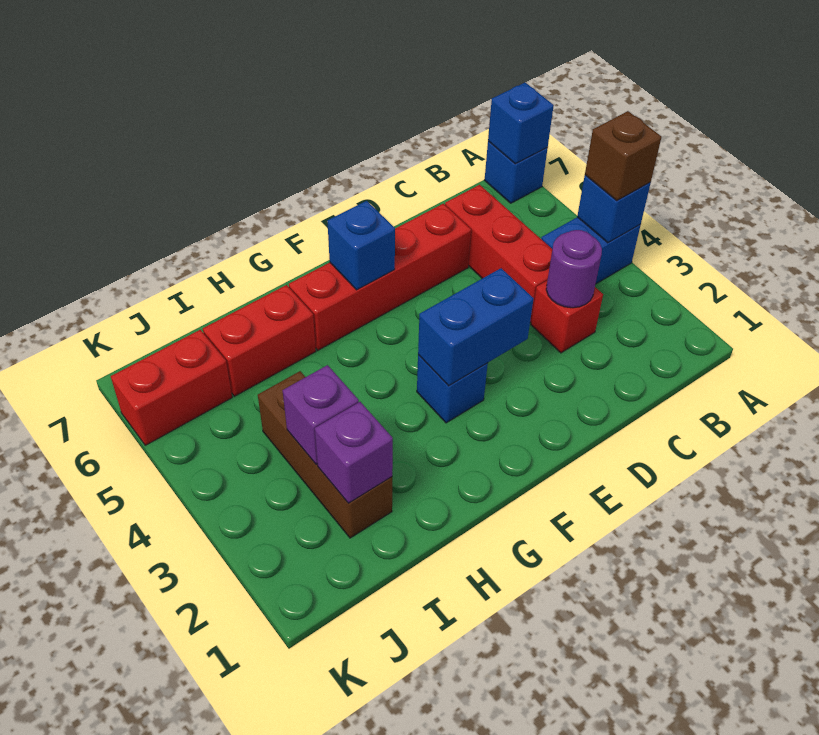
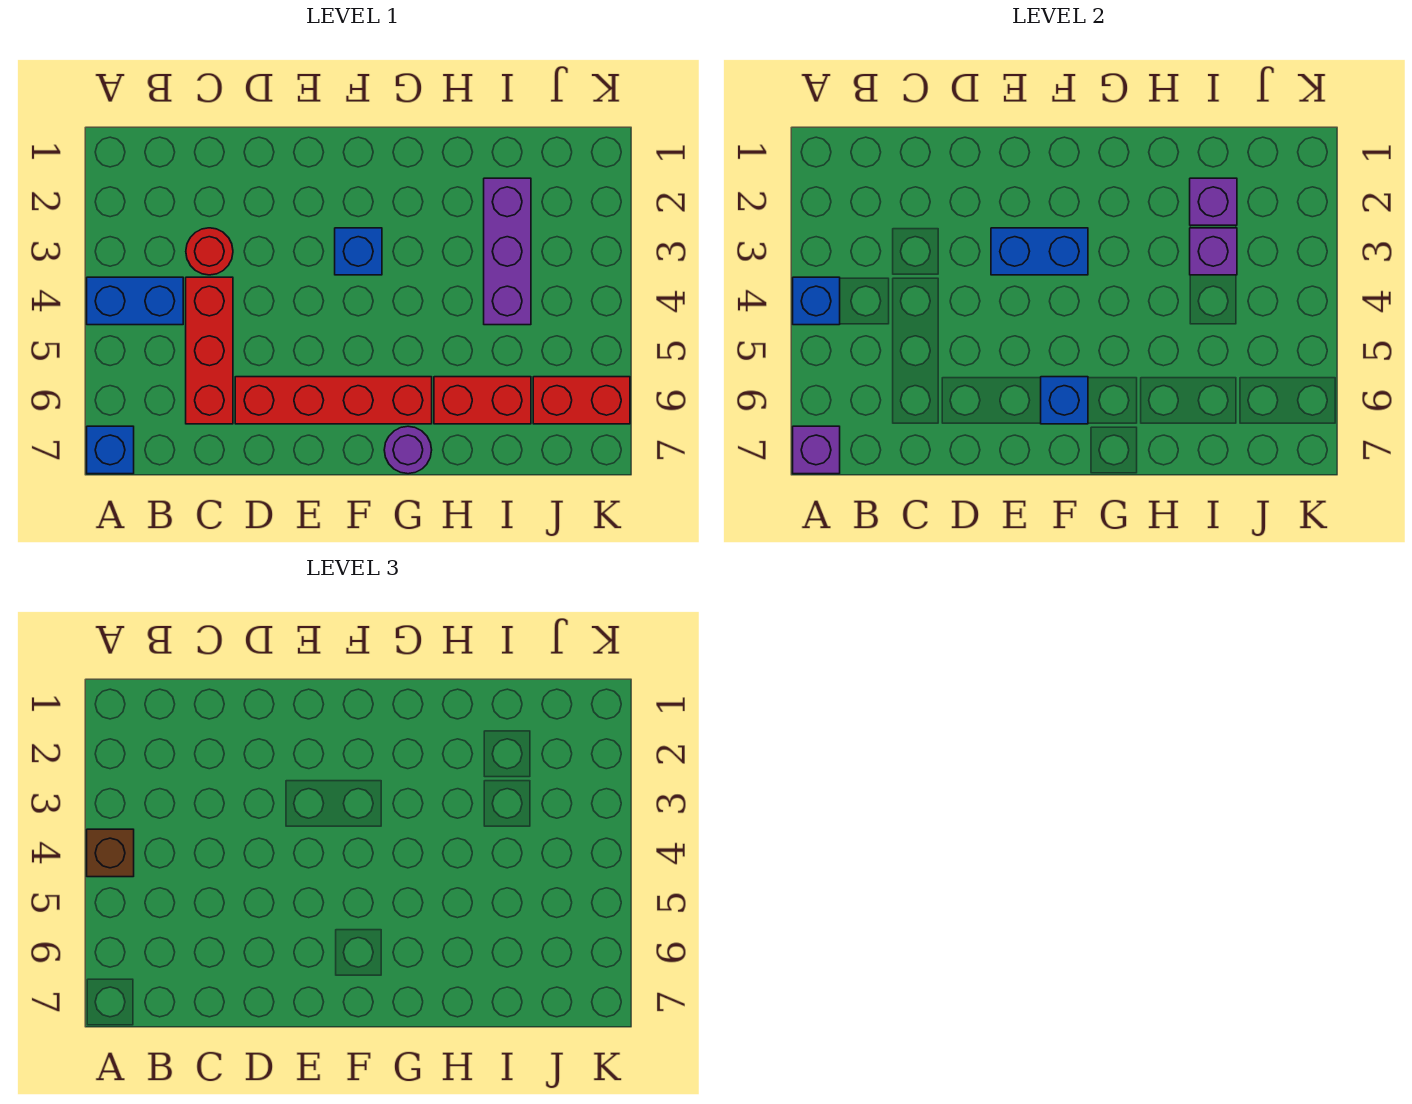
blue brick A7 level 2 -> purple brick A7 level 2
red brick C3 level 1 -> red round brick C3 level 1
purple round brick C3 level 2 -> purple round brick G7 level 1
brown brick I2:I4 level 1 -> purple brick I2:I4 level 1

